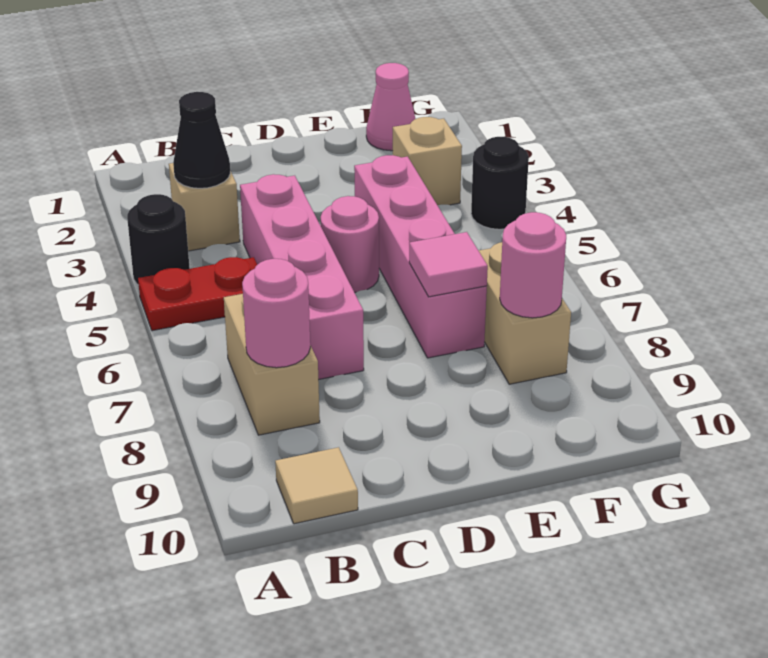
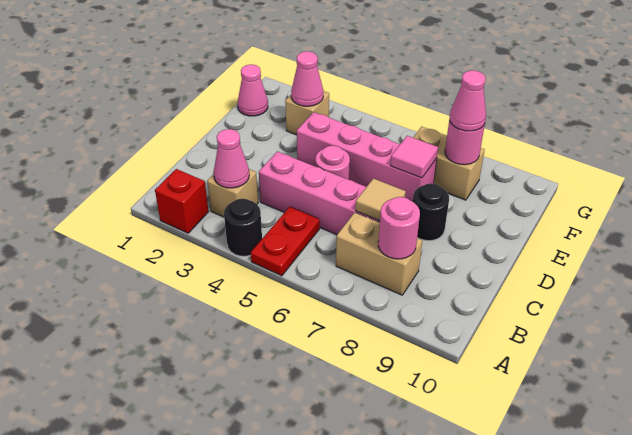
none -> red brick A2 level 1
black cone B3 level 2 -> pink cone B3 level 2
tan tile B10 level 1 -> tan tile C7 level 2
none -> pink cone F3 level 2
none -> pink cone F8 level 3
black round brick G4 level 1 -> black round brick D8 level 1

